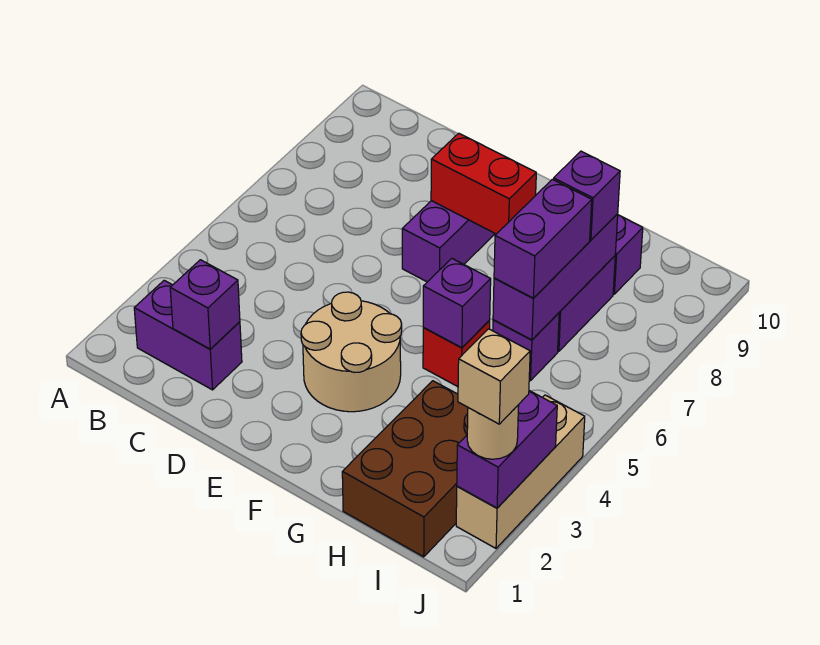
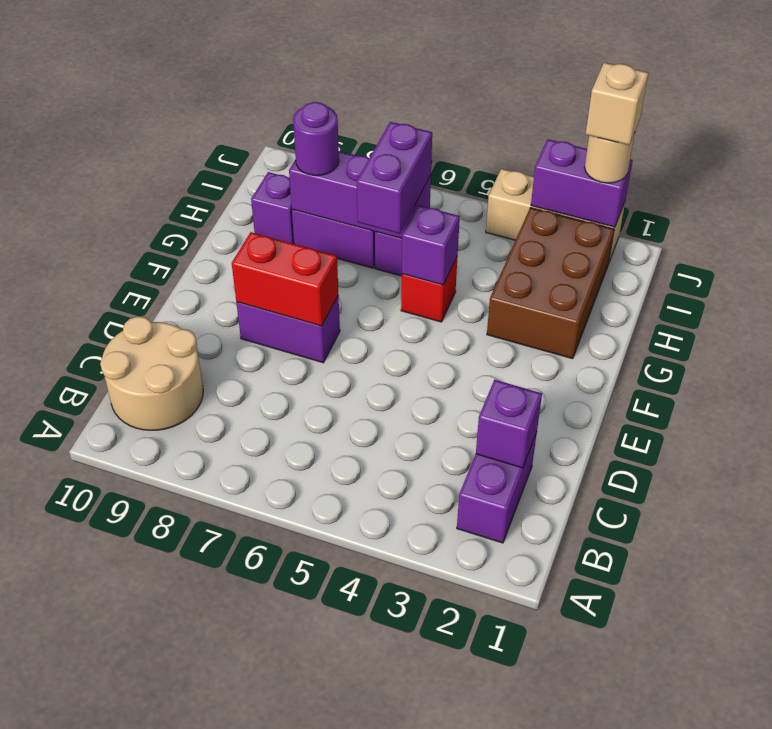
tan round brick E3:F4 level 1 -> tan round brick B9:C10 level 1
red brick E8:F8 level 2 -> red brick E7:E8 level 2
brown brick H1:I3 level 1 -> brown brick G2:I3 level 1
purple brick H6:H7 level 3 -> purple brick G6:H6 level 3
purple brick H8 level 3 -> purple round brick H8 level 3

